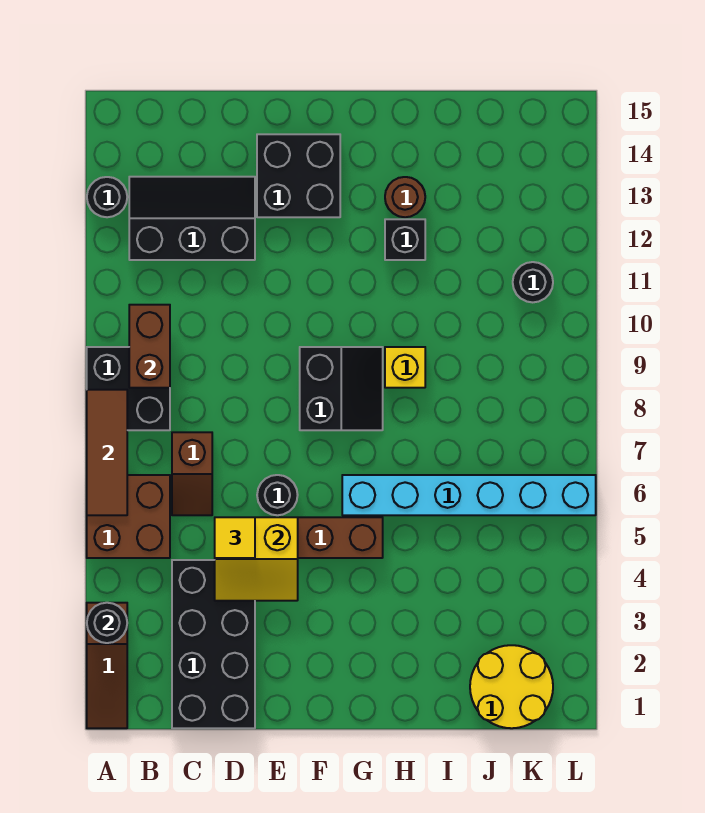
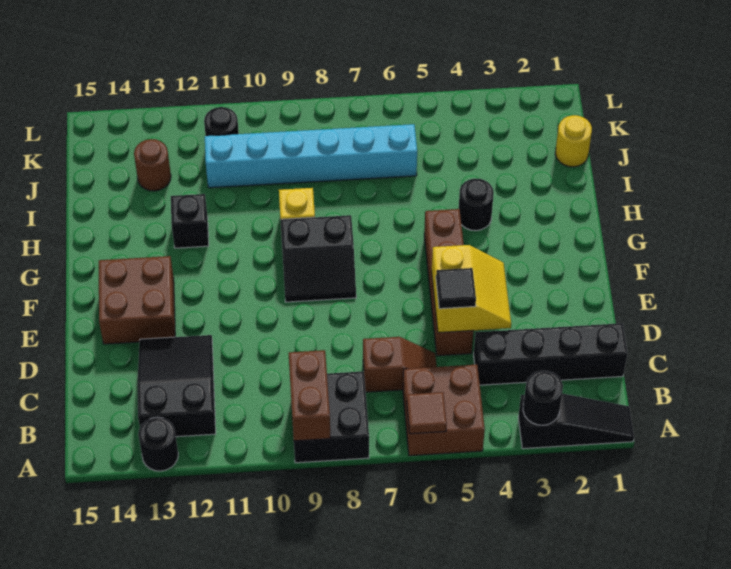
brown slope A1:A3 level 1 top 3 -> black slope A1:A3 level 1 top 3
brown tile A6:A8 level 2 -> brown tile A6 level 2
brown brick B9:B10 level 2 -> brown brick A9:B9 level 2
black slope B12:D13 level 1 top 12 -> black slope B12:D13 level 1 top B
black brick C1:D4 level 1 -> black brick C1:C4 level 1
yellow tile D5 level 3 -> black tile D5 level 3
black round brick E6 level 1 -> black round brick H4 level 1
black brick E13:F14 level 1 -> brown brick E13:F14 level 1
black slope F8:G9 level 1 top F -> black slope F8:G9 level 1 top G
cyan brick G6:L6 level 1 -> cyan brick J6:J11 level 1
brown round brick H13 level 1 -> brown round brick J13 level 1
yellow round brick J1:K2 level 1 -> yellow round brick J1 level 1

